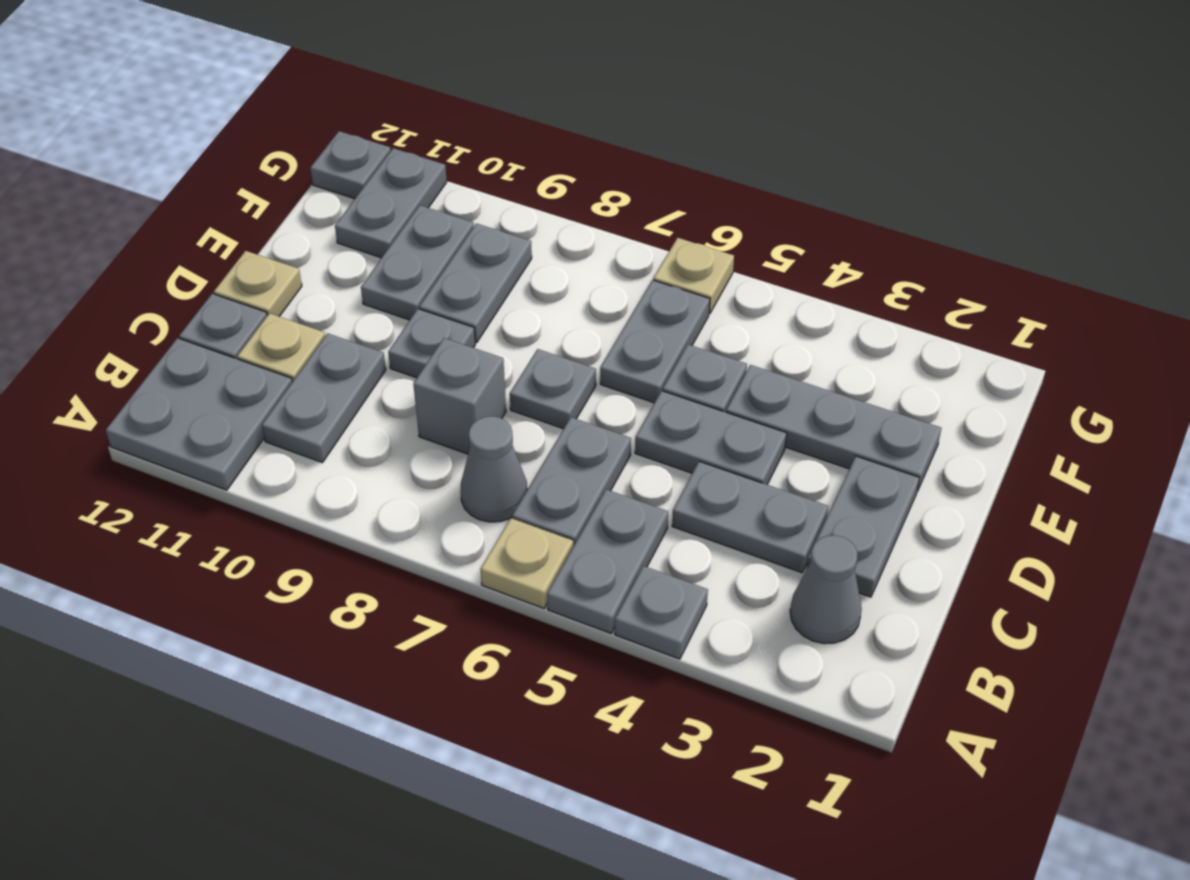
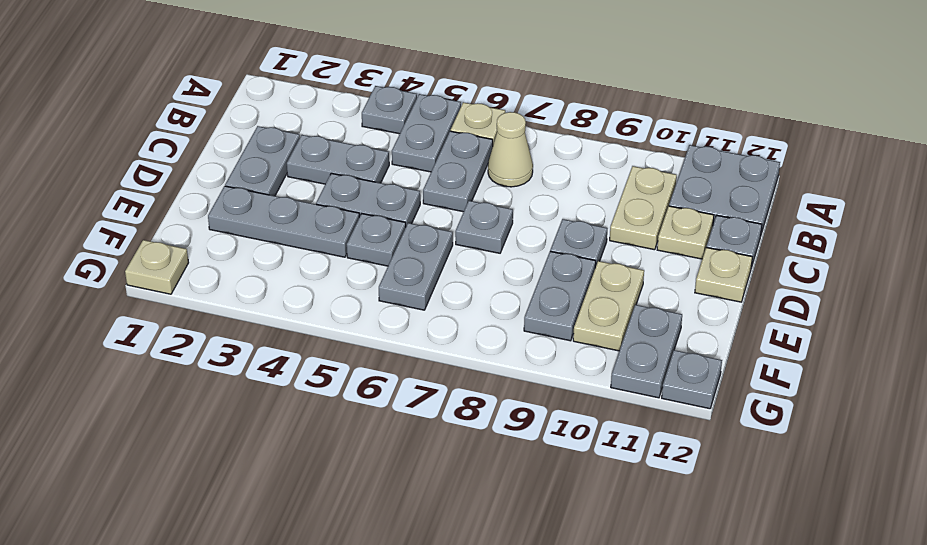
grey cone B2 level 1 -> none
grey cone B7 level 1 -> tan cone B7 level 1
grey plate B10:C10 level 1 -> tan plate B10:C10 level 1
grey brick C8 level 1 -> none
grey plate E10:F10 level 1 -> tan plate E10:F10 level 1
tan plate G6 level 1 -> tan plate G1 level 1

